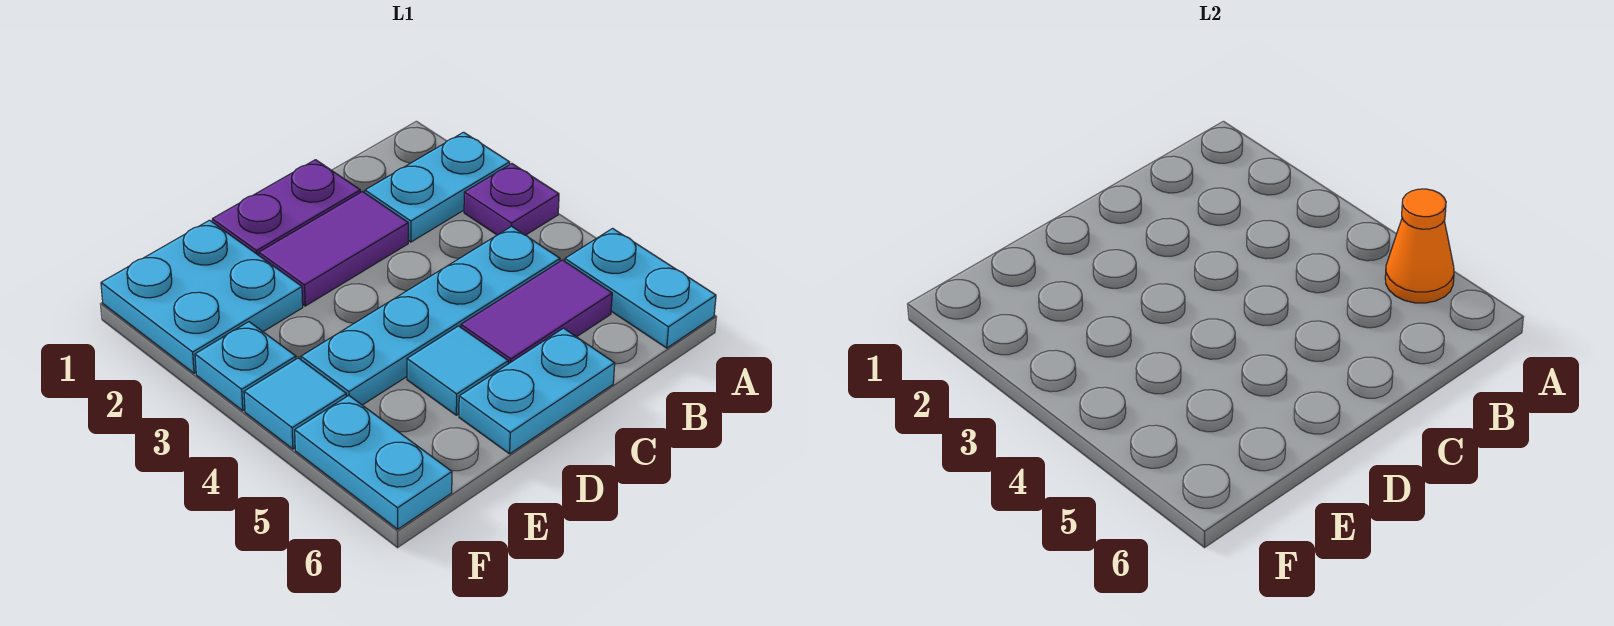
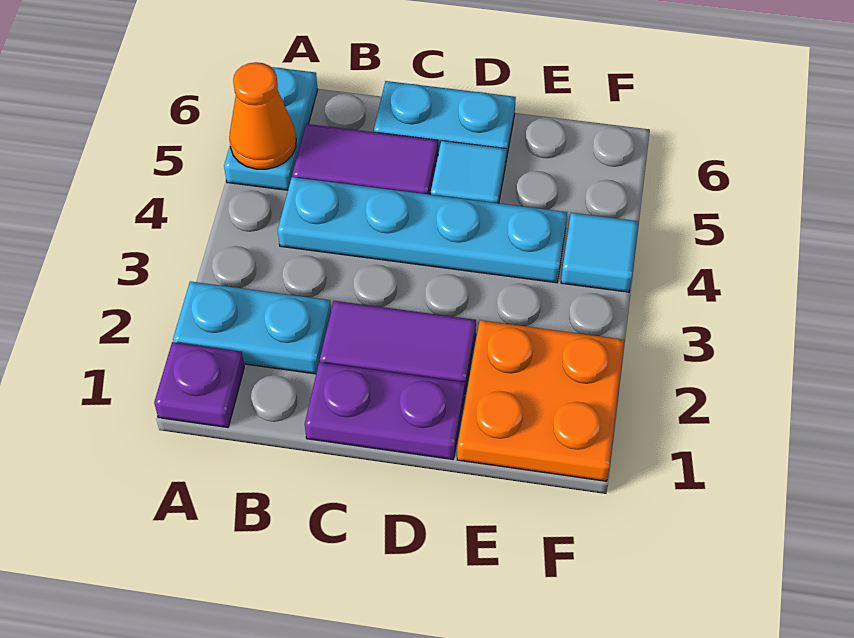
purple plate A3 level 1 -> purple plate A1 level 1
cyan plate E1:F2 level 1 -> orange plate E1:F2 level 1
cyan plate F3 level 1 -> none
cyan plate F5:F6 level 1 -> none

